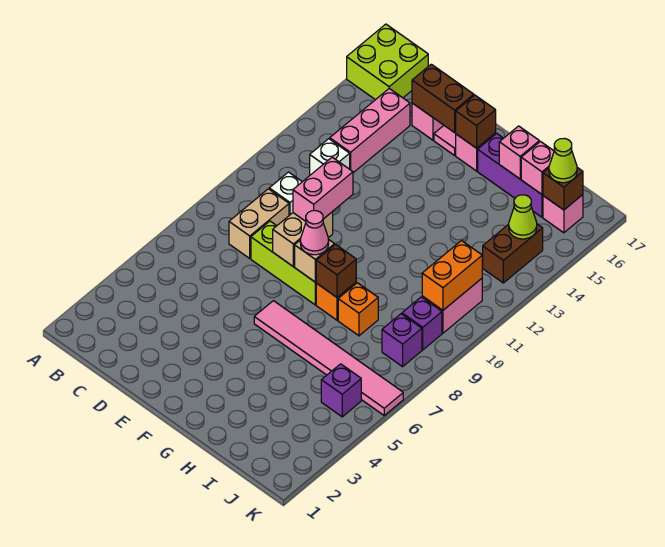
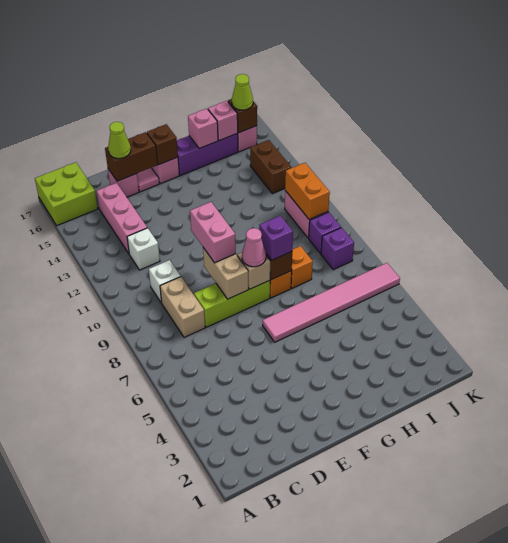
purple brick J5 level 1 -> purple brick G8 level 3
lime cone J14 level 2 -> lime cone D16 level 3

